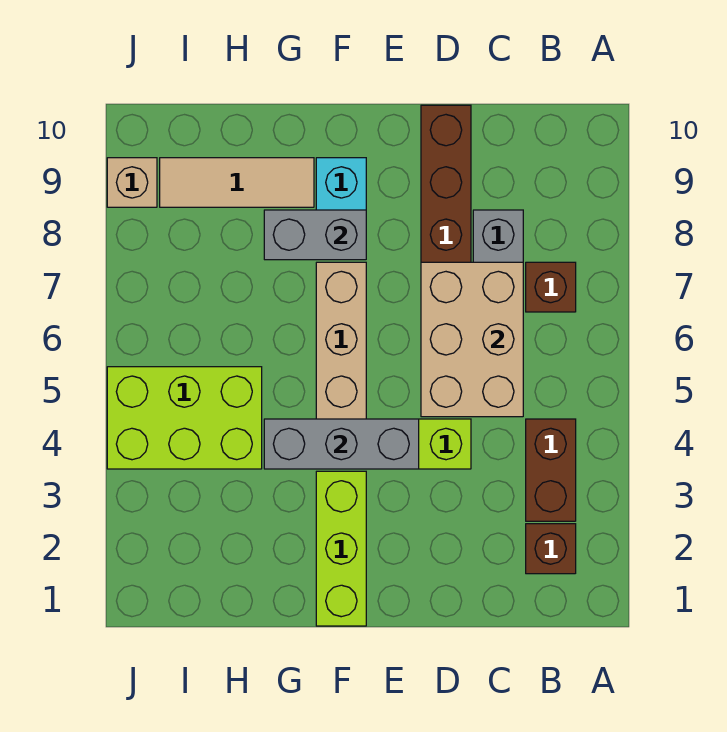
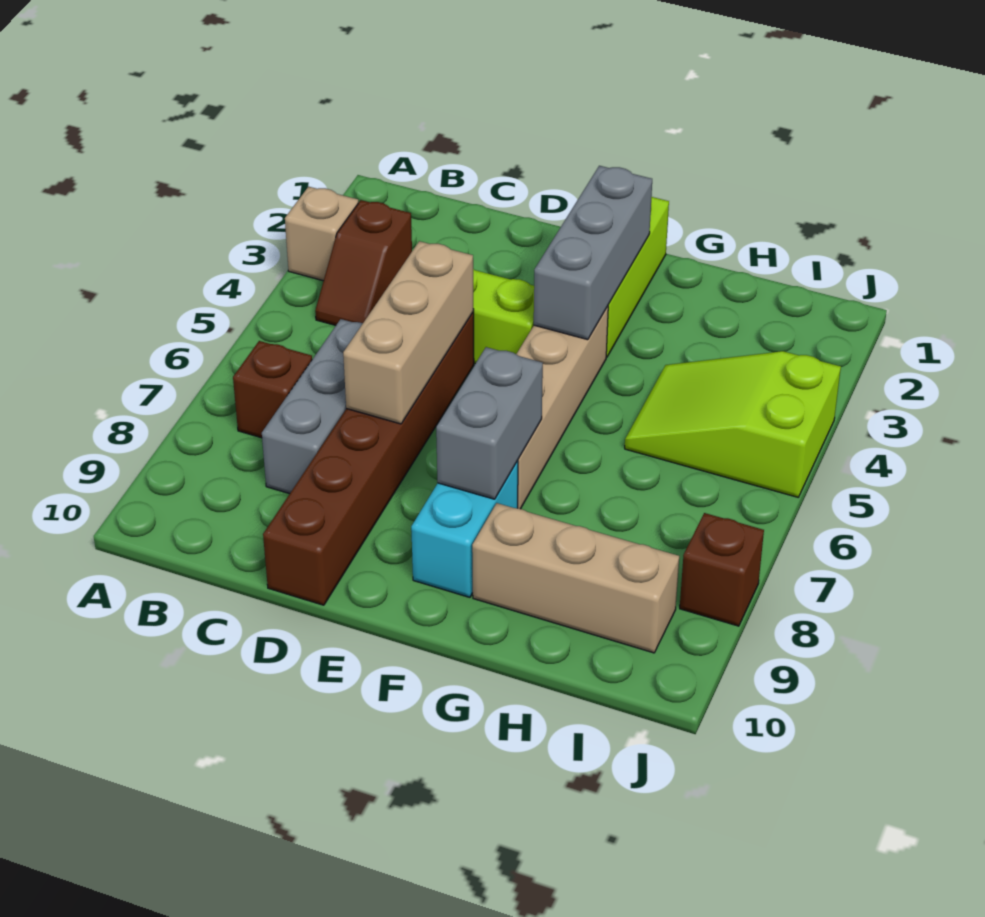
brown brick B2 level 1 -> brown brick J8 level 1
brown brick B3:B4 level 1 -> brown slope B3:B4 level 1 top 3
tan brick C5:D7 level 2 -> tan brick D5:D7 level 2
grey brick E4:G4 level 2 -> grey brick F2:F4 level 2
grey brick F8:G8 level 2 -> grey brick F7:F8 level 2
tan tile G9:I9 level 1 -> tan brick G9:I9 level 1
lime brick H4:J5 level 1 -> lime slope H4:J5 level 1 top J
tan brick J9 level 1 -> tan brick A3 level 1

